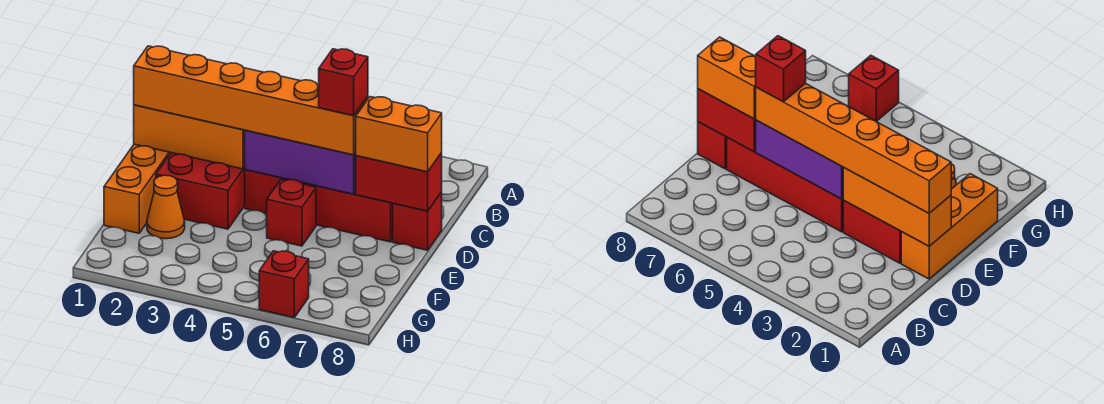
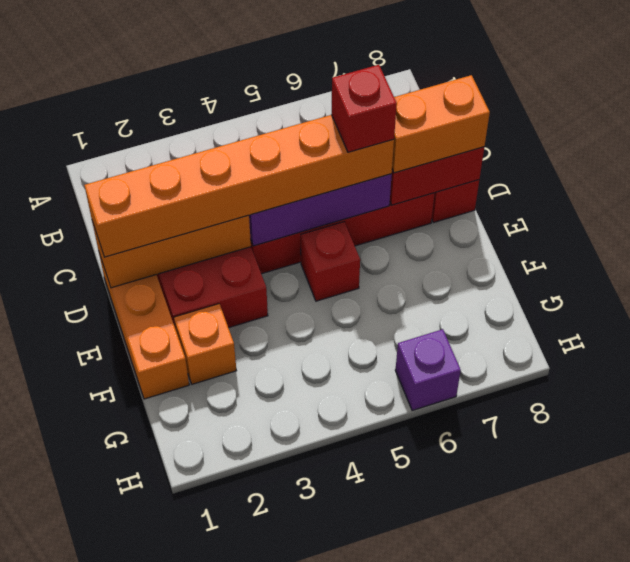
orange cone F2 level 1 -> orange brick F2 level 1
red brick H6 level 1 -> purple brick H6 level 1

